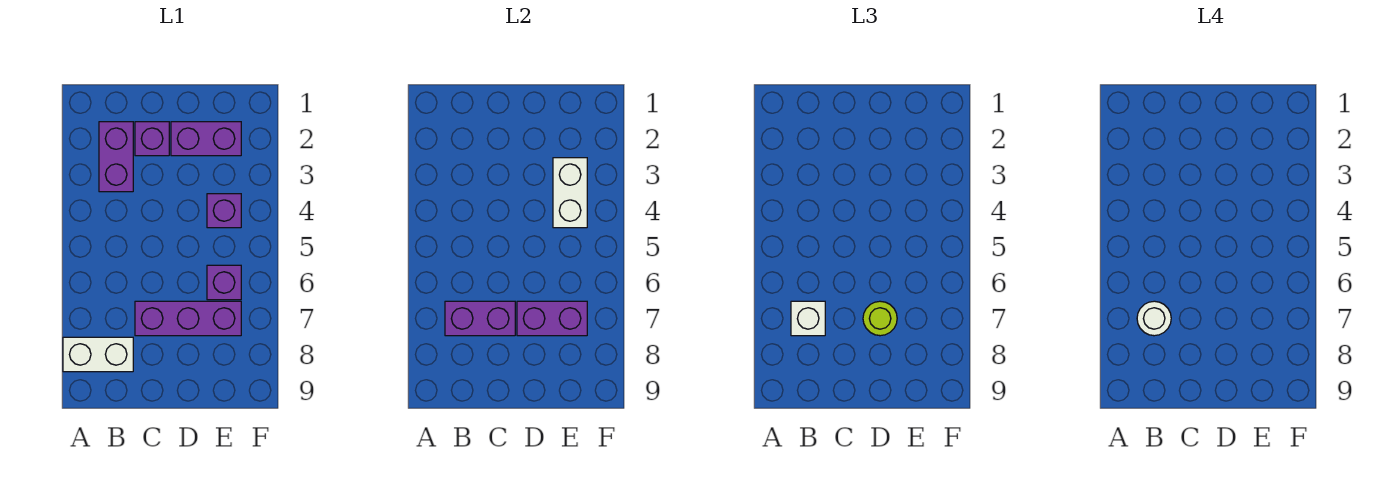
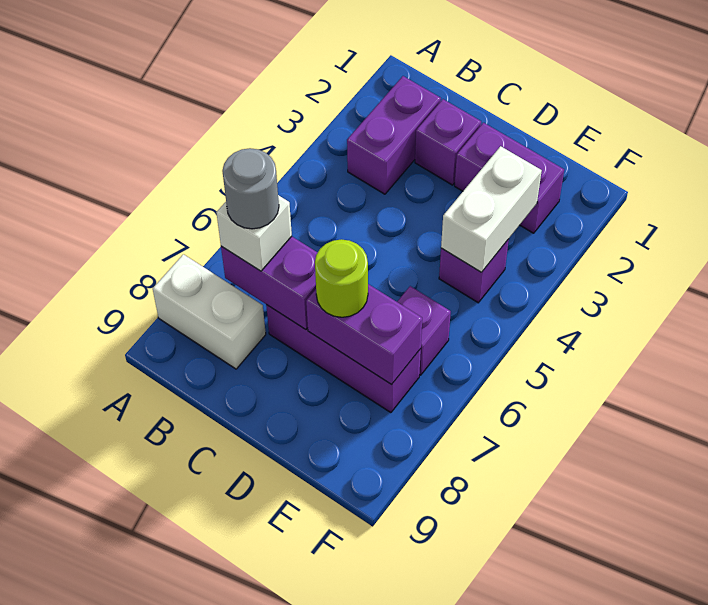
white round brick B7 level 4 -> grey round brick B7 level 4

